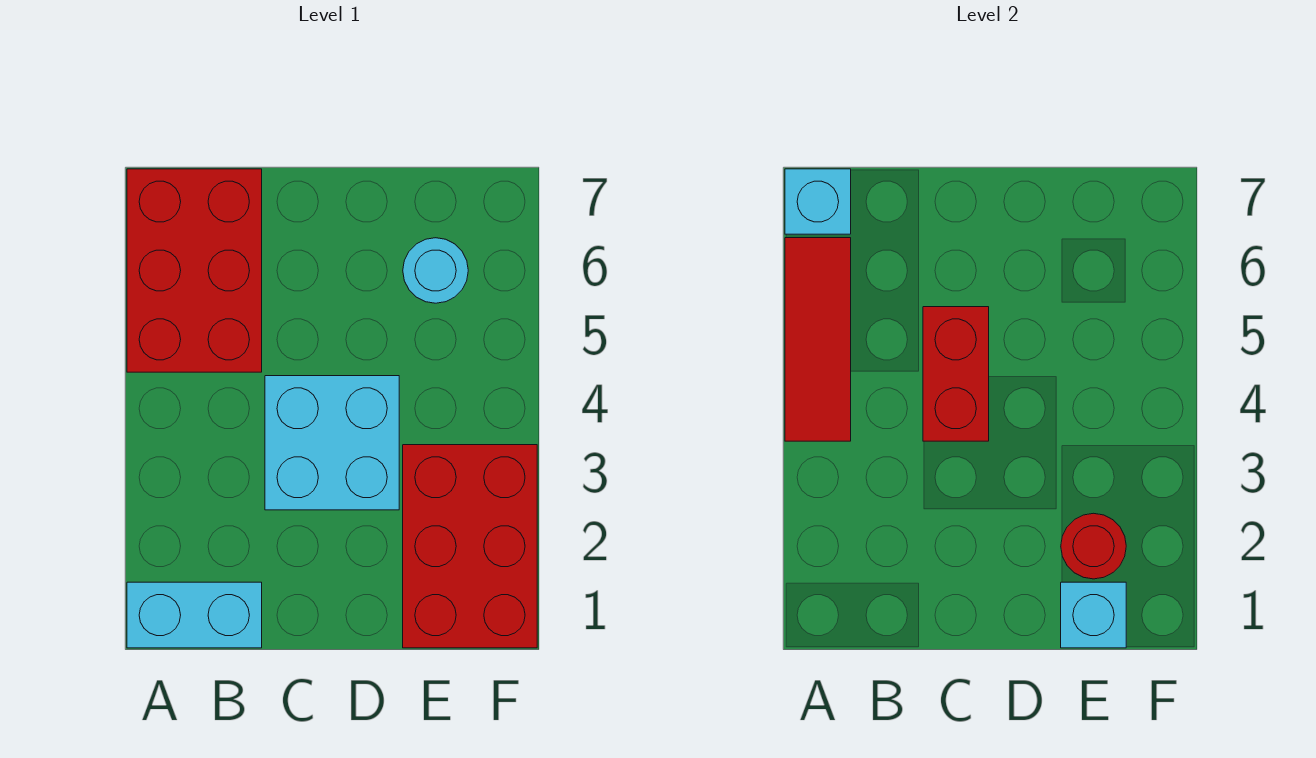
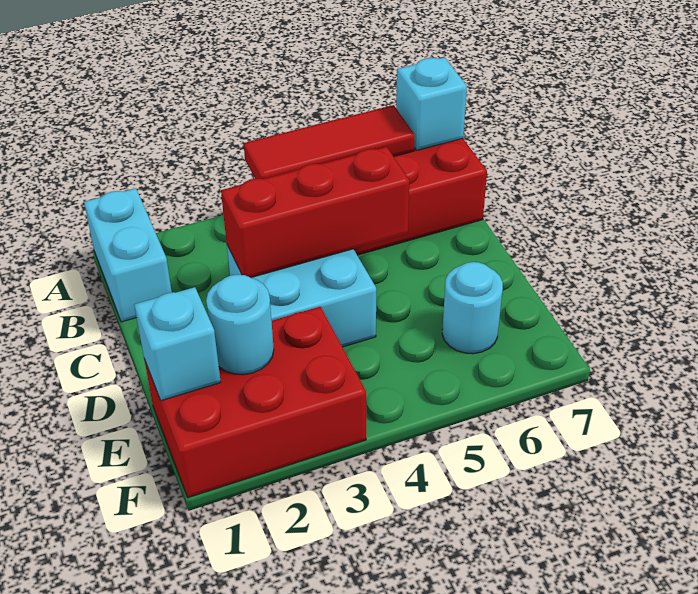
red brick C4:C5 level 2 -> red brick C3:C5 level 2
red round brick E2 level 2 -> cyan round brick E2 level 2

